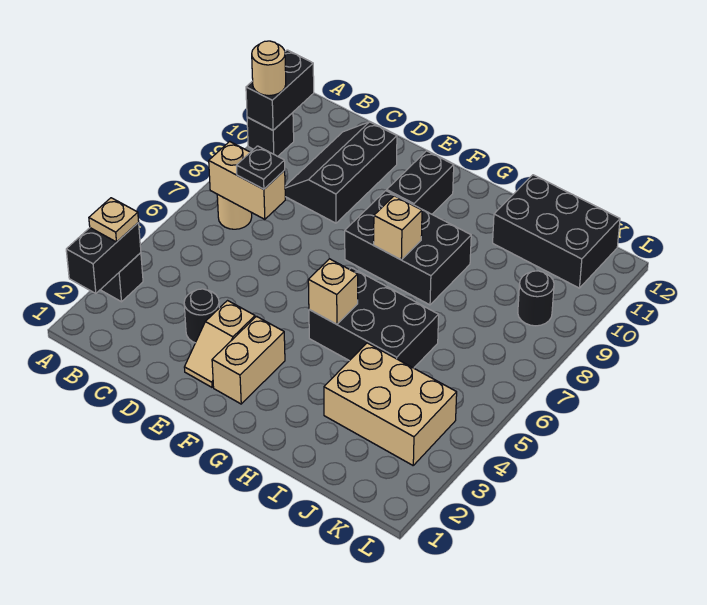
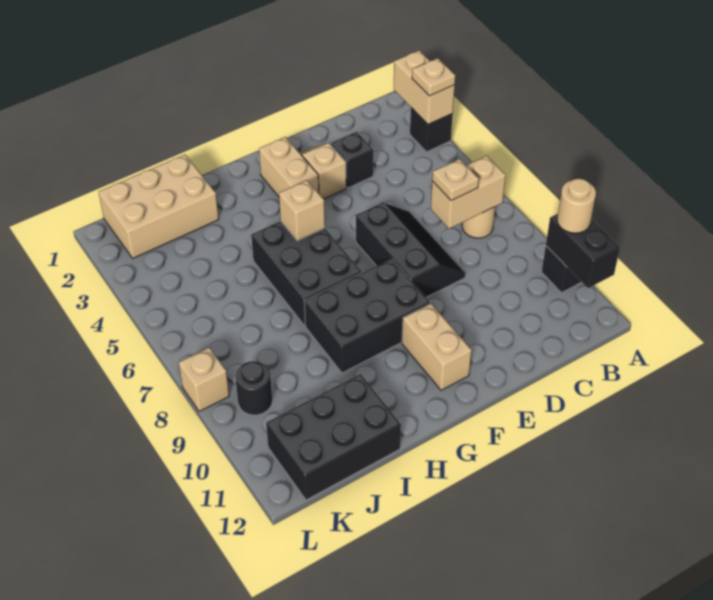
black brick A2:A3 level 2 -> tan brick A2:A3 level 2
black plate C7 level 3 -> tan plate C7 level 3
black slope C9:D11 level 1 top D -> black slope D6:E8 level 1 top E
black round brick D3 level 1 -> black brick D3 level 1
black brick F10:F11 level 1 -> tan brick F10:F11 level 1
black brick G5:I6 level 1 -> black brick G5:H7 level 1
tan brick G8 level 2 -> tan brick L8 level 1
tan brick I3:K4 level 1 -> tan brick I1:K2 level 1

